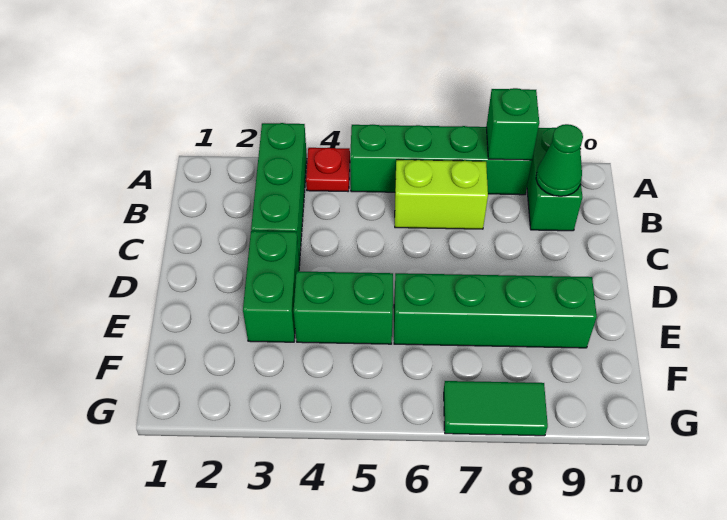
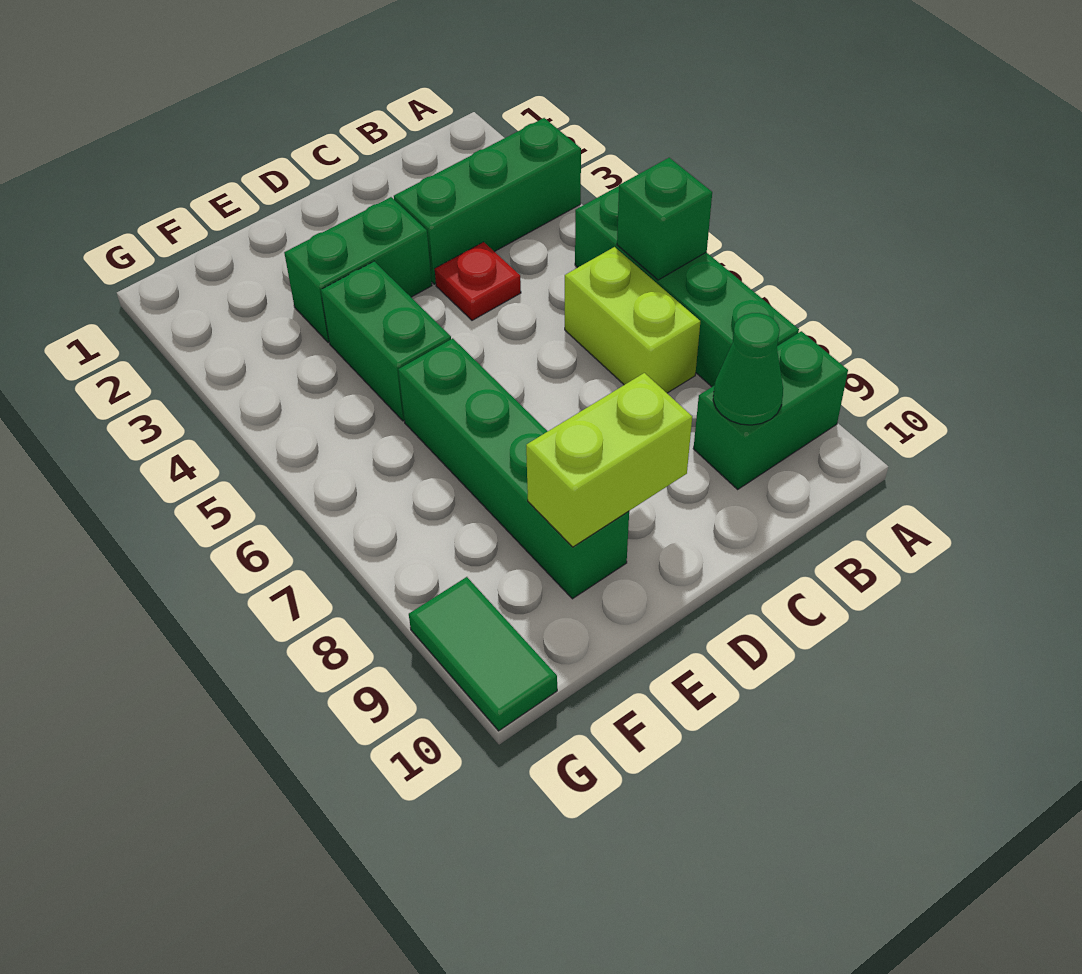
red plate A4 level 1 -> red plate C4 level 1
green brick A8 level 2 -> green brick A6 level 2
none -> lime brick D9:E9 level 2
green tile G7:G8 level 1 -> green tile G9:G10 level 1

